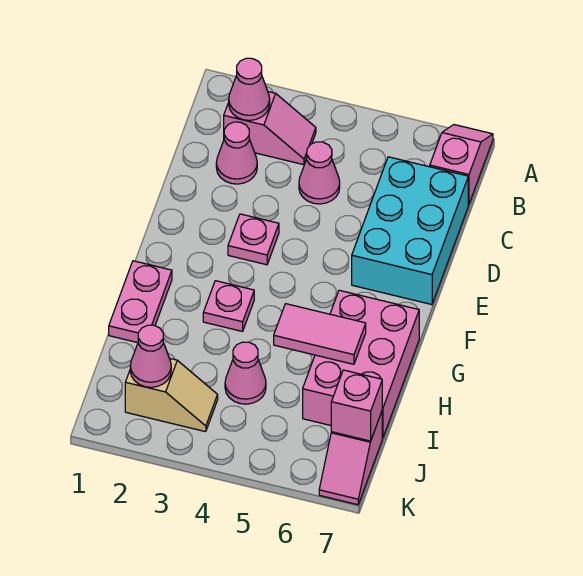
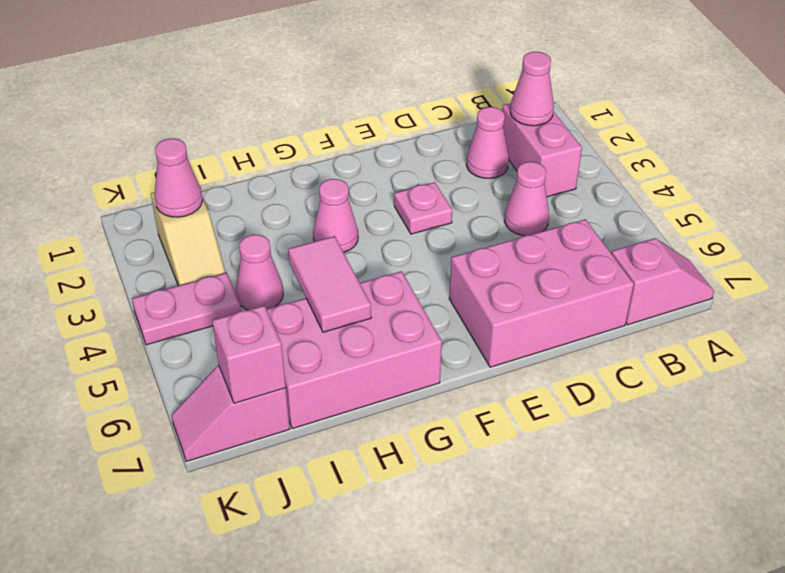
pink slope B2:B3 level 1 top 2 -> pink brick B2:B3 level 1
cyan brick C6:E7 level 1 -> pink brick C6:E7 level 1
pink plate G1:H1 level 1 -> pink plate J4:K4 level 1
pink plate G3 level 1 -> pink cone G3 level 1

